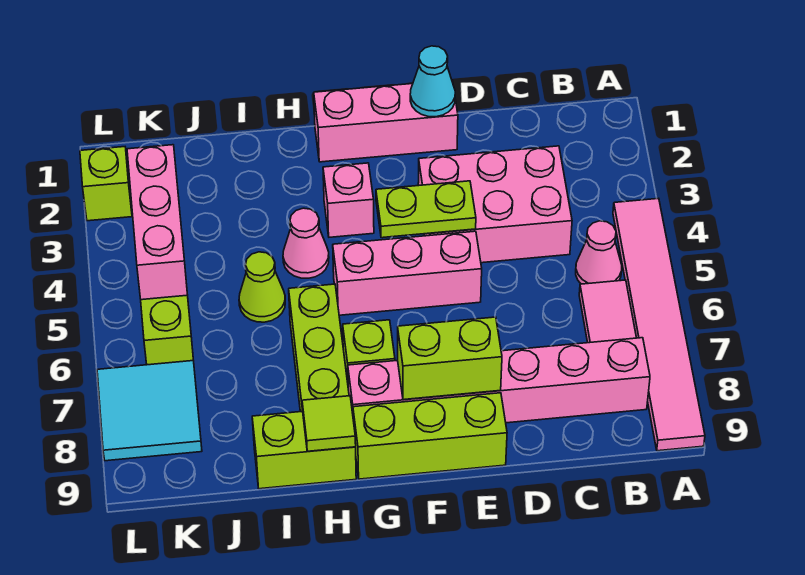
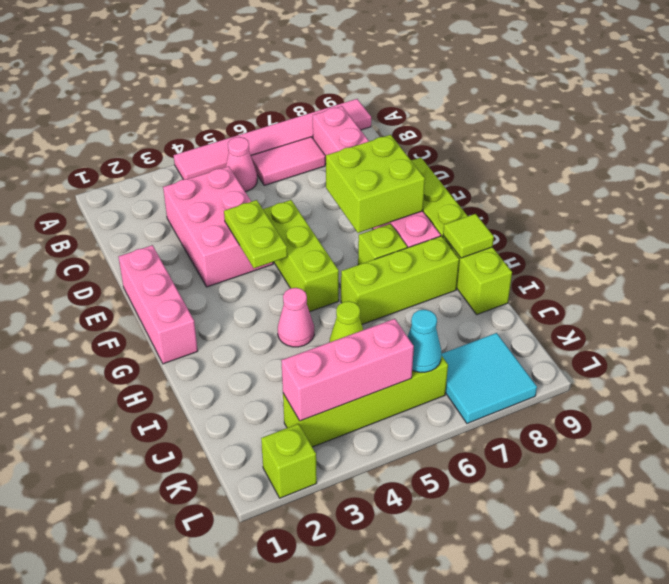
cyan cone E1 level 2 -> cyan cone K6 level 2
pink brick E5:G5 level 1 -> lime brick E5:G5 level 1
lime brick E8:F8 level 2 -> lime brick E7:F8 level 2
pink brick G3 level 1 -> none

